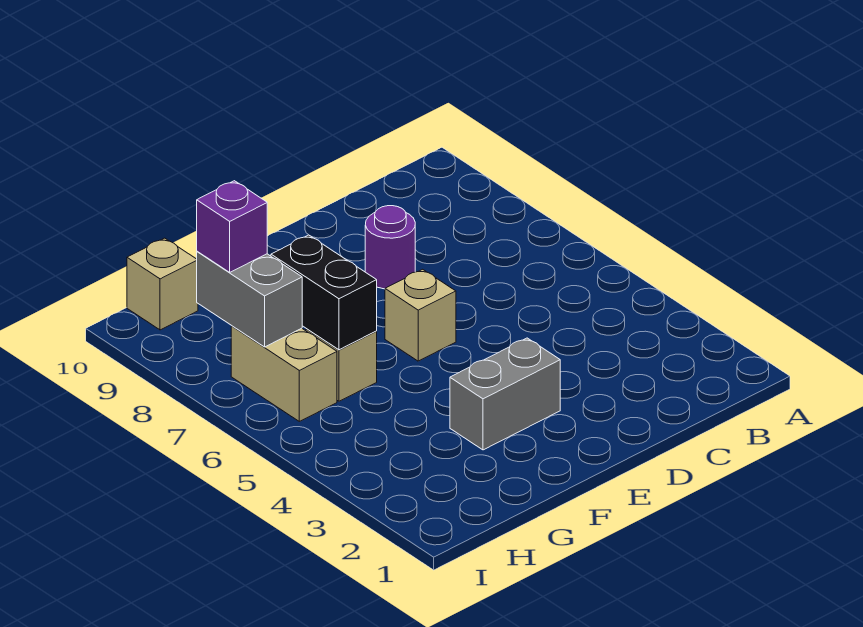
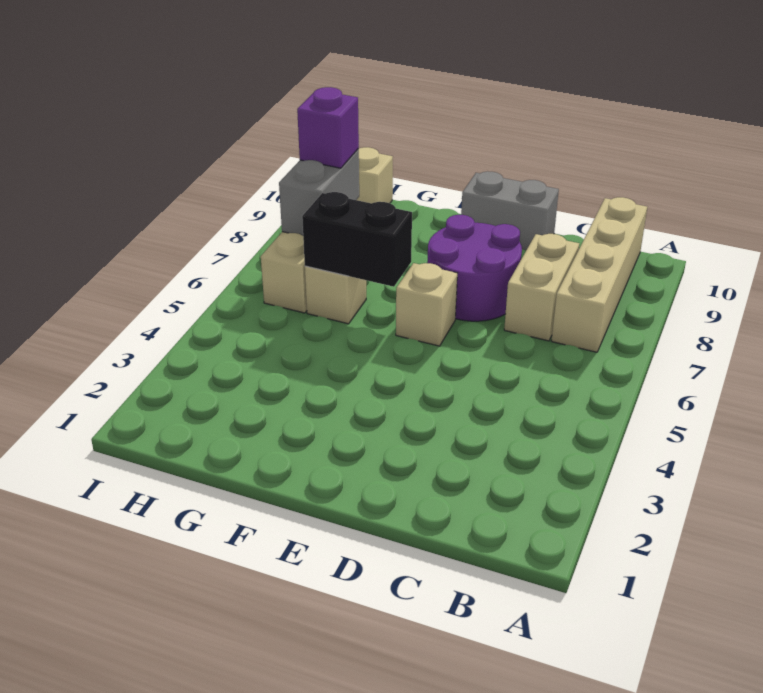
none -> tan brick B7:B10 level 1
none -> tan brick C7:C8 level 1
purple round brick D8 level 1 -> purple round brick D7:E8 level 1
grey brick E3:F3 level 1 -> grey brick D10:E10 level 1
black brick G6:G7 level 2 -> black brick F6:G6 level 2

